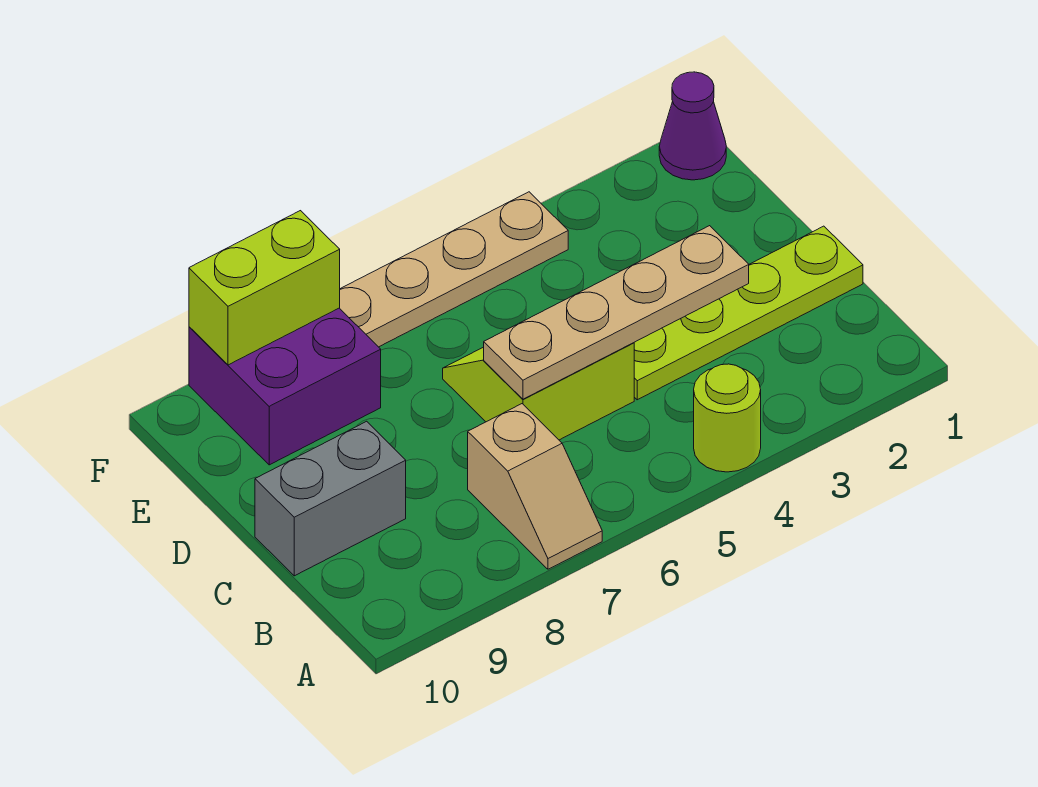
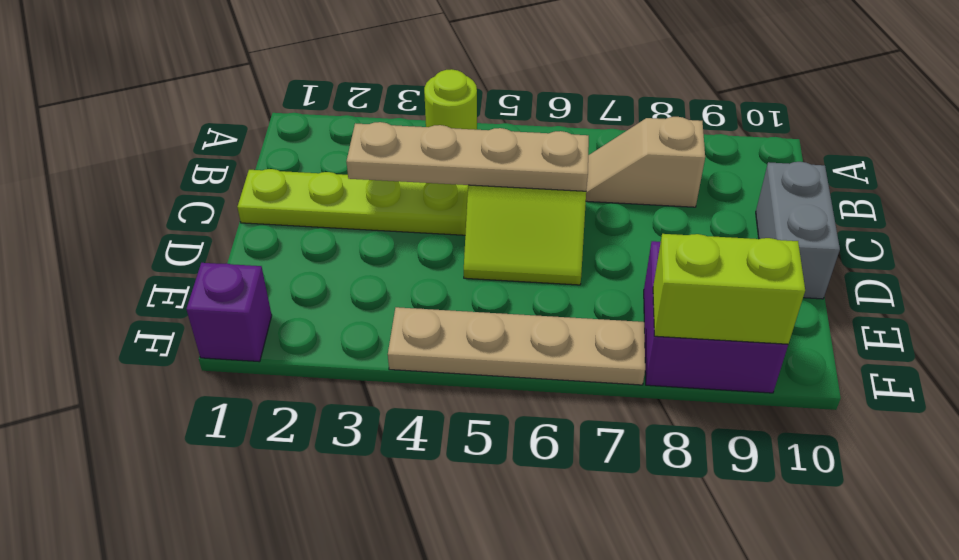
tan slope A7:B7 level 1 top B -> tan slope B7:B8 level 1 top 8
grey brick C9:C10 level 1 -> grey brick C10:D10 level 1
purple cone F1 level 1 -> purple brick F1 level 1

